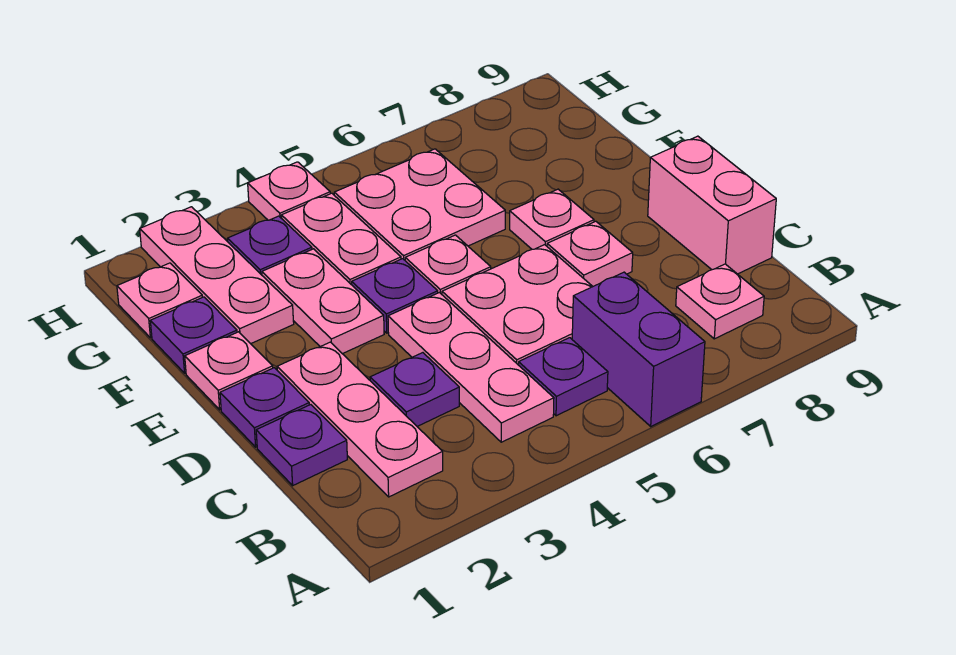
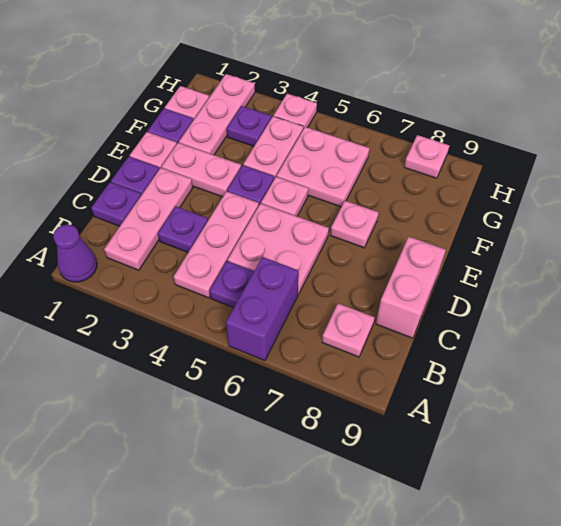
none -> purple cone A1 level 1
pink plate D7 level 1 -> pink plate H8 level 1
pink plate E3:F3 level 1 -> pink plate E2:E3 level 1

